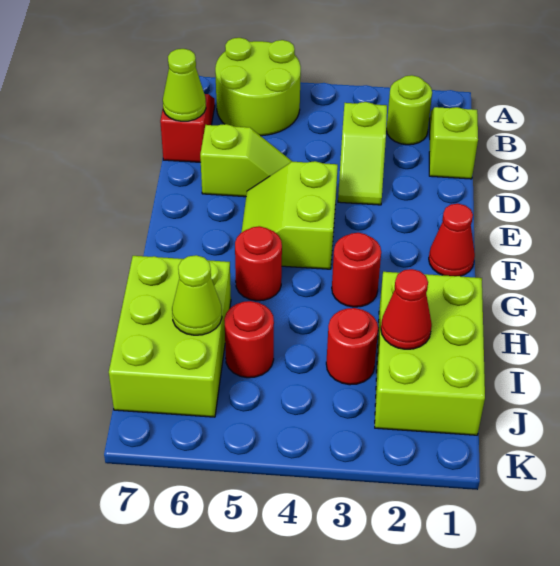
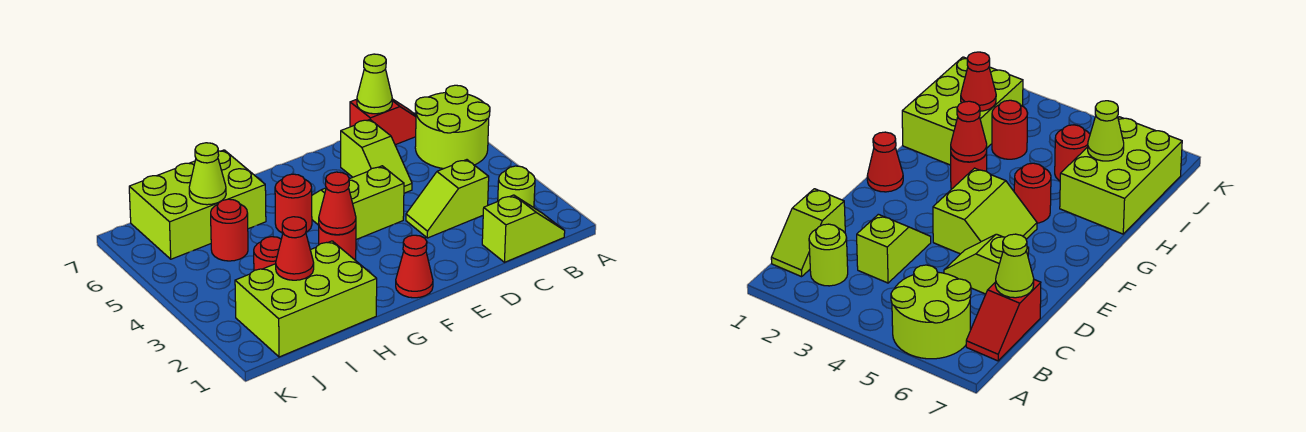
none -> red cone G3 level 2

